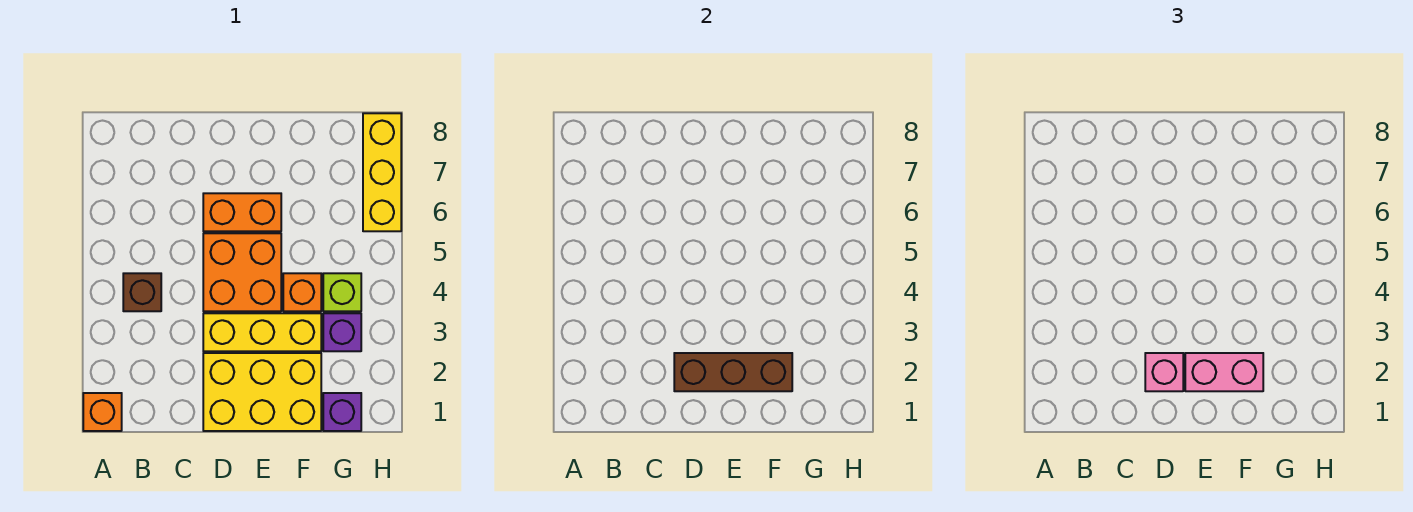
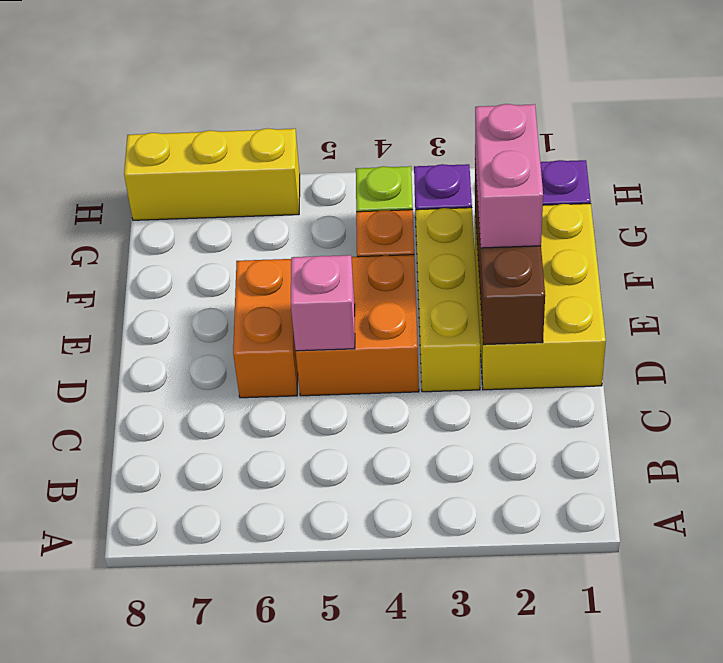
orange brick A1 level 1 -> none
brown brick B4 level 1 -> none
pink brick D2 level 3 -> pink brick D5 level 2

